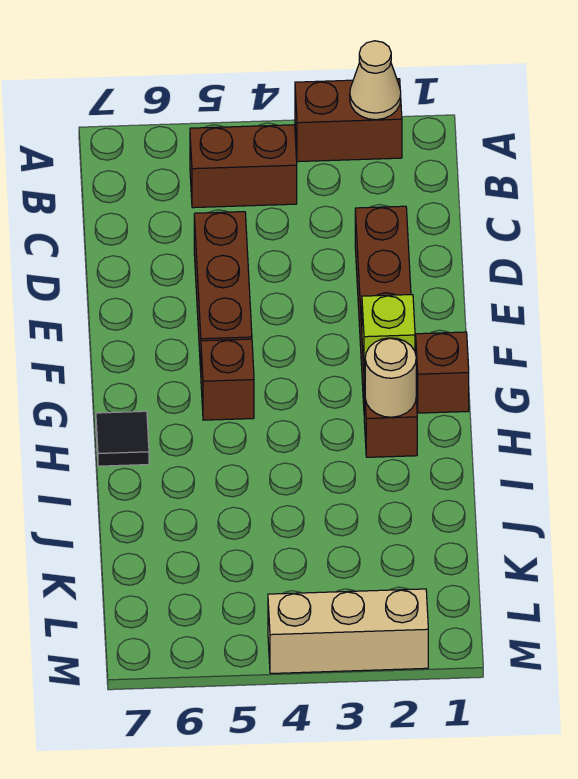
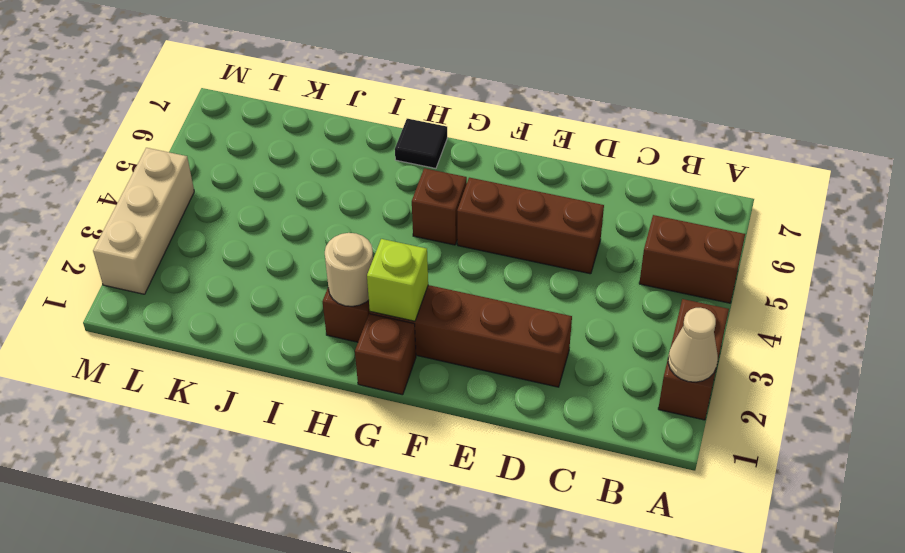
brown brick B4:B5 level 1 -> brown brick A5:B5 level 1

